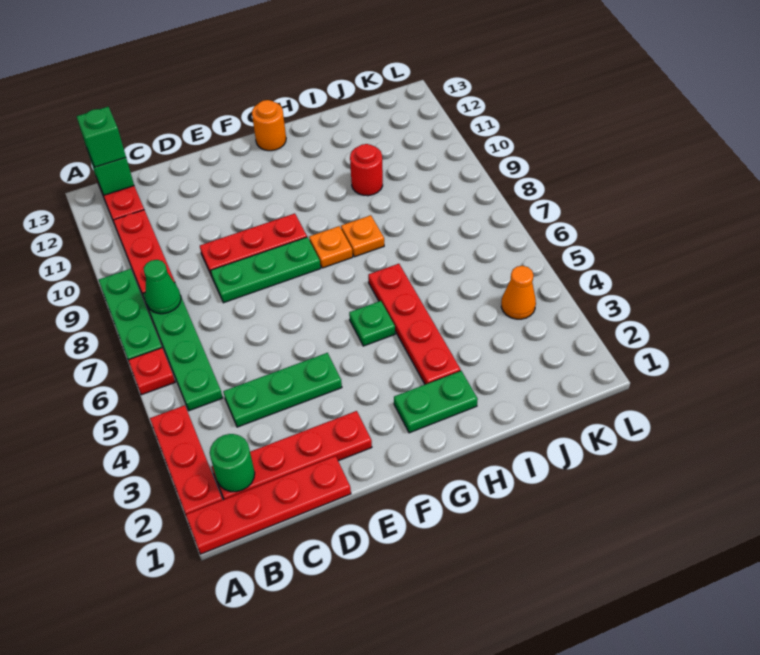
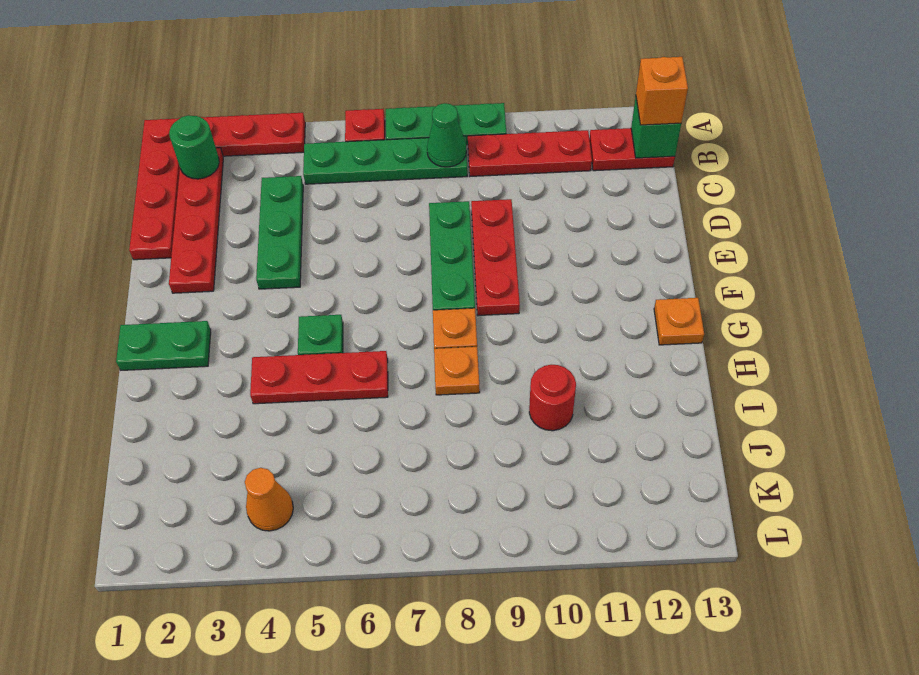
green brick B13 level 3 -> orange brick B13 level 3
green plate G2:H2 level 1 -> green plate G1:G2 level 1
orange round brick G13 level 1 -> orange plate G13 level 1
red plate H3:H6 level 1 -> red plate H4:H6 level 1

